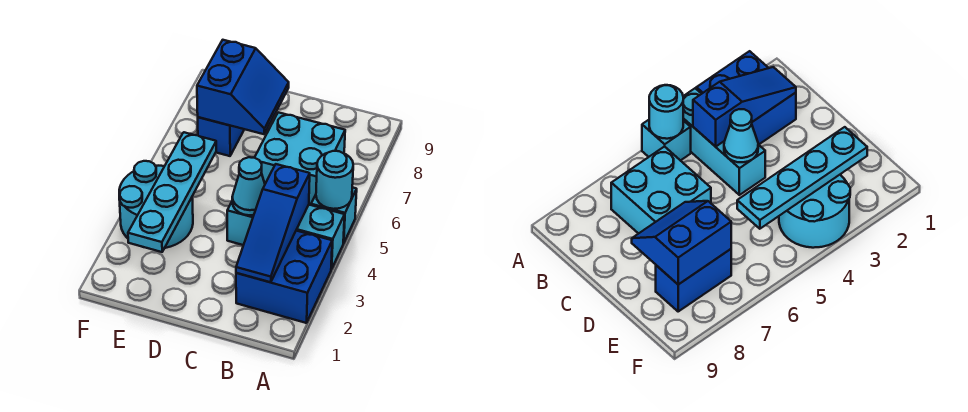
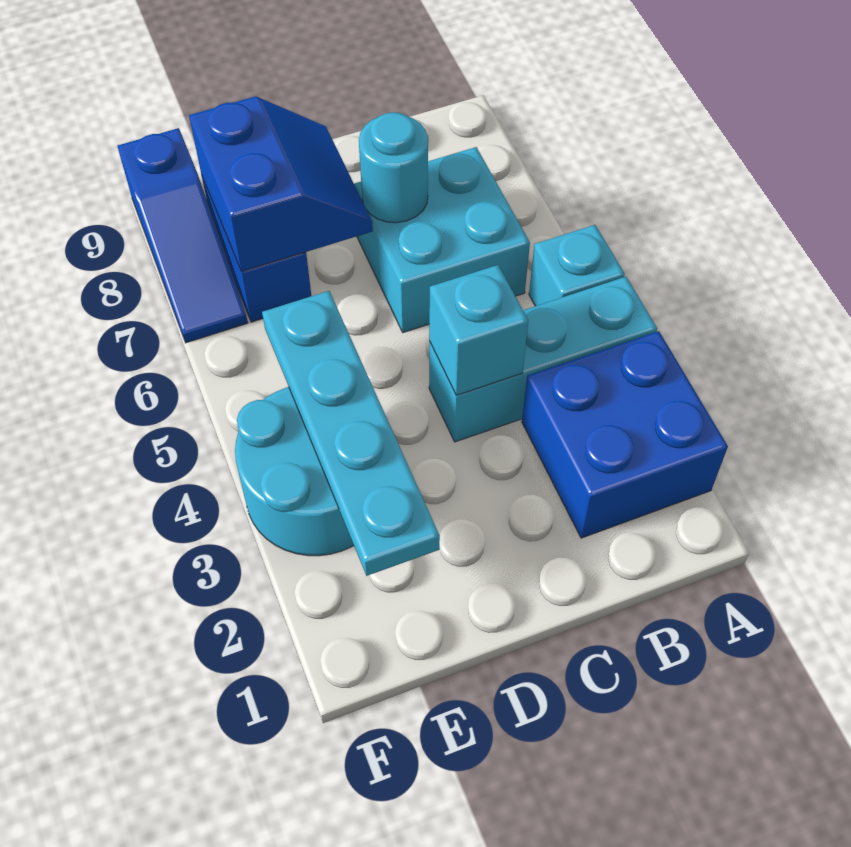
cyan round brick A5 level 2 -> cyan round brick C7 level 2
blue slope B2:B4 level 2 top 4 -> blue slope F7:F9 level 1 top 9
cyan cone C4 level 2 -> cyan brick C4 level 2

